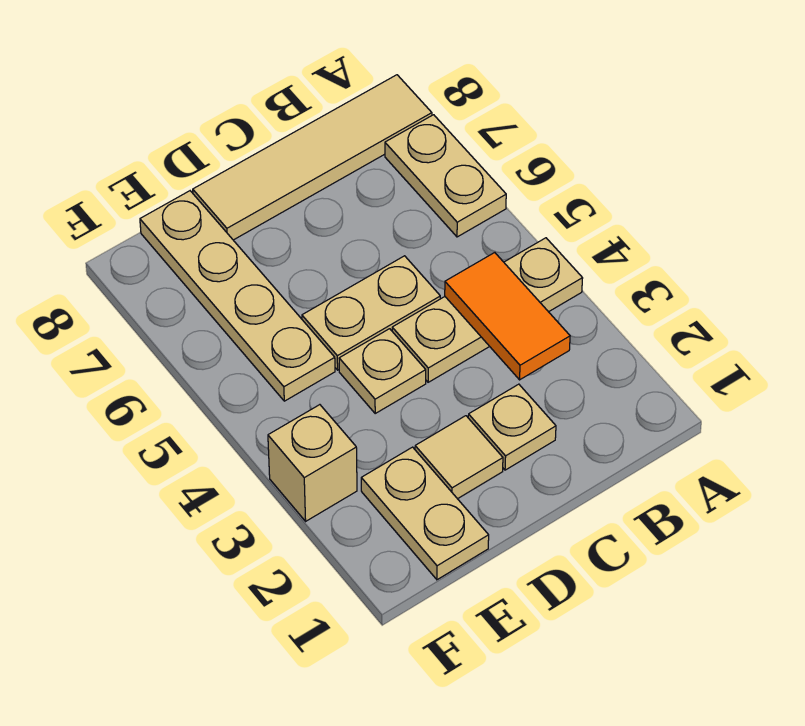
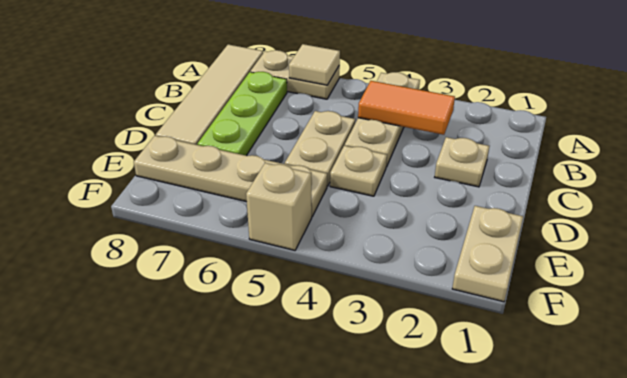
none -> lime plate B7:D7 level 1
tan tile D2 level 1 -> tan tile A6 level 2
tan plate E1:E2 level 1 -> tan plate E1:F1 level 1
tan brick F3 level 1 -> tan brick F5 level 1

